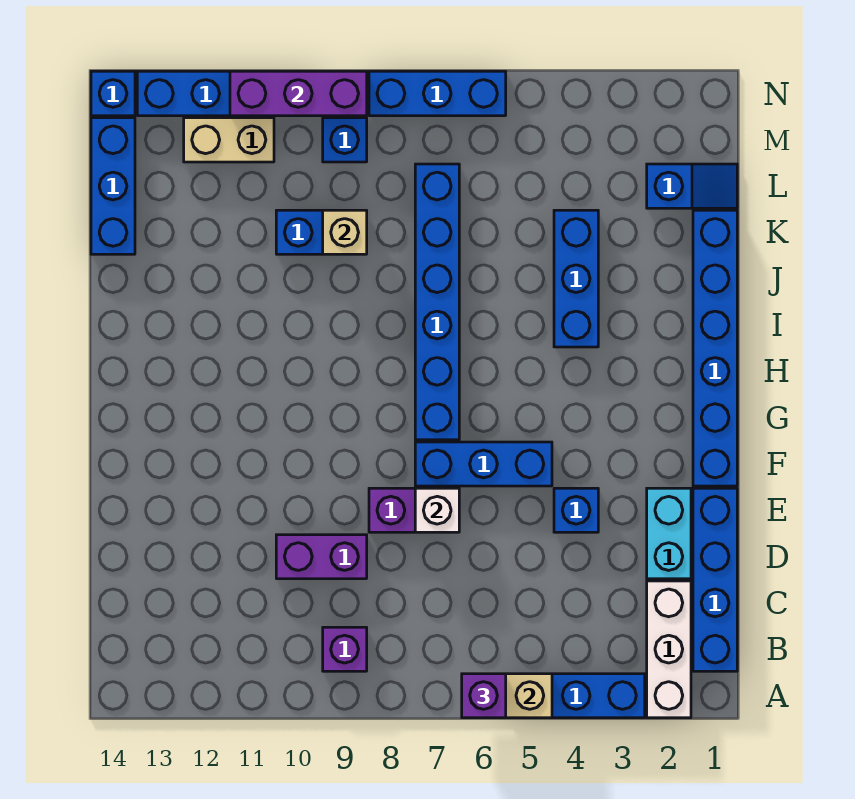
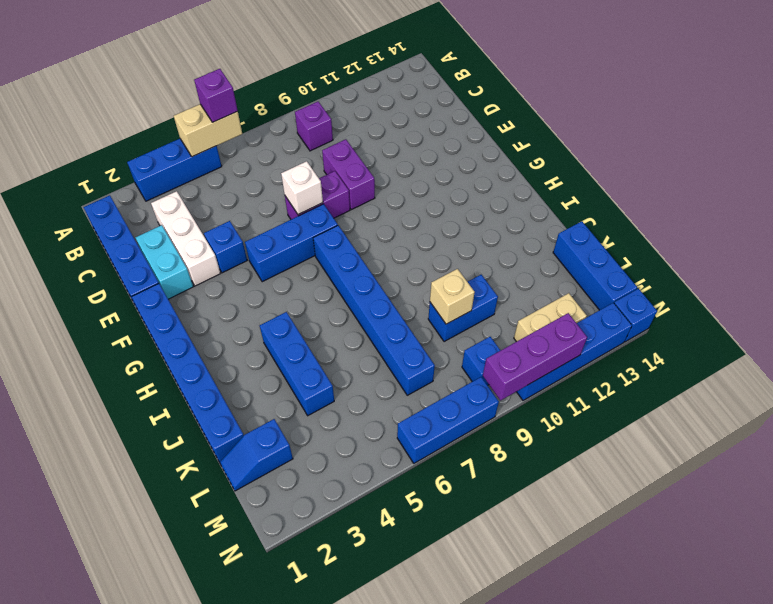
white brick A2:C2 level 1 -> white brick C3:E3 level 1
purple brick D9:D10 level 1 -> purple brick D9:E9 level 1

